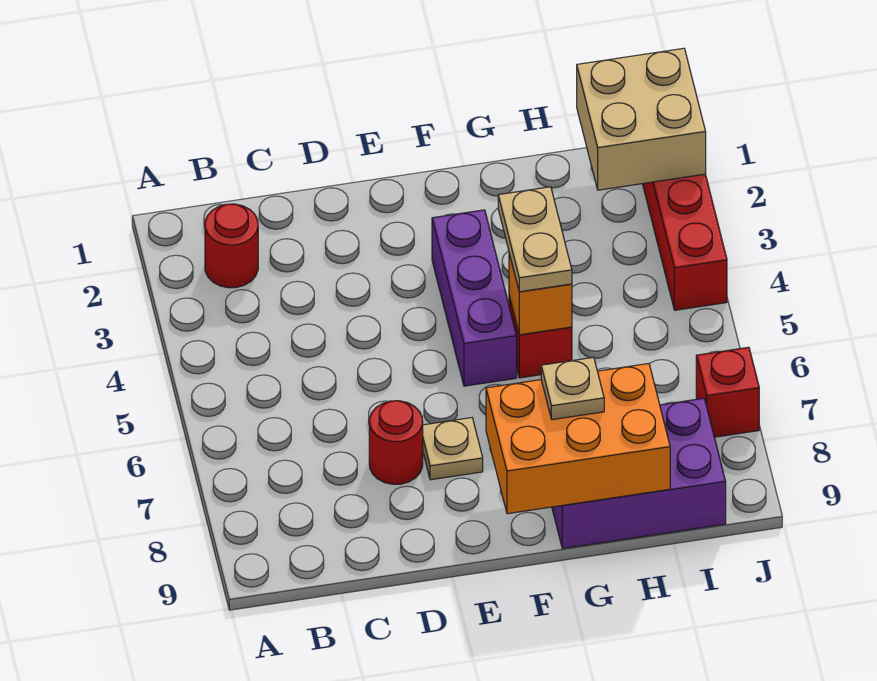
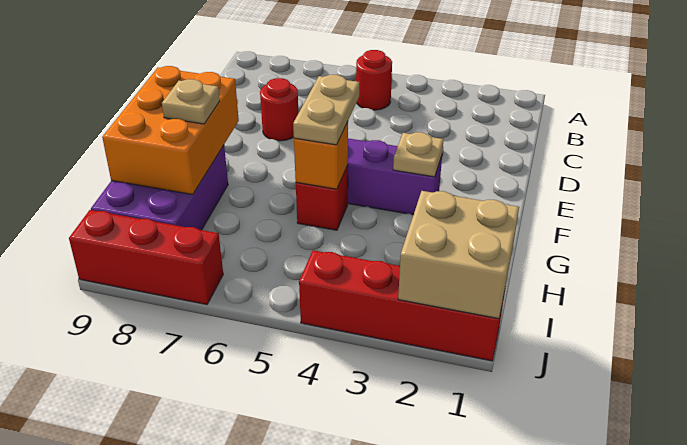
red round brick B2 level 1 -> red round brick B5 level 1
tan plate E7 level 1 -> tan plate F3 level 2
tan plate G4:G5 level 3 -> tan plate F5:G5 level 3
red brick J7 level 1 -> red brick J7:J9 level 1

